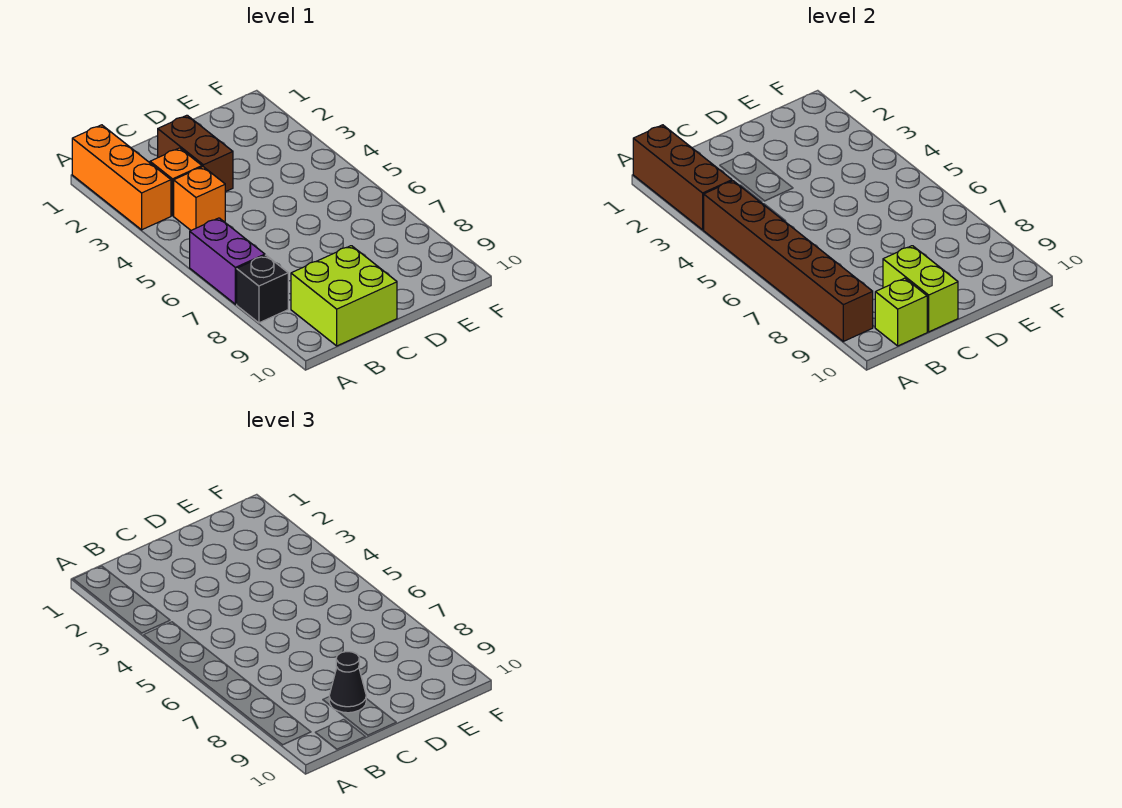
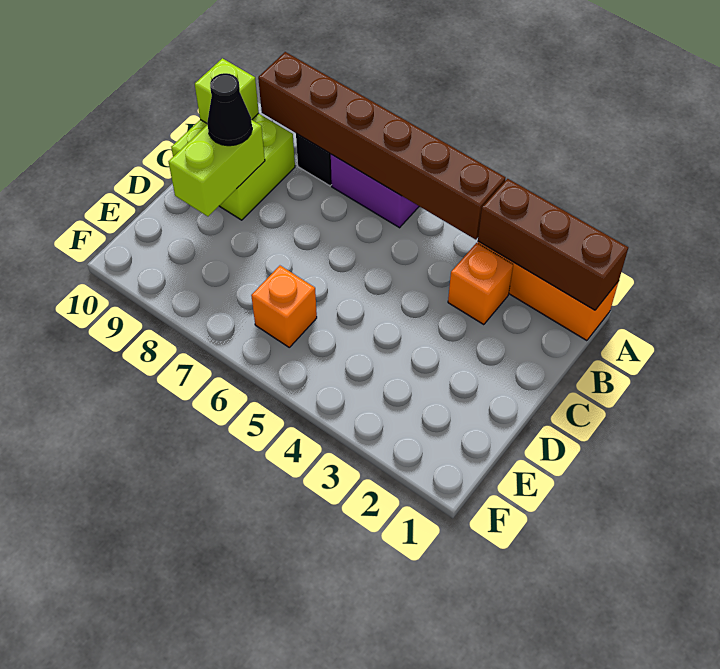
orange brick B4 level 1 -> orange brick E6 level 1
brown brick C2:C3 level 1 -> none
lime brick C9:C10 level 2 -> lime brick C9:D9 level 2

